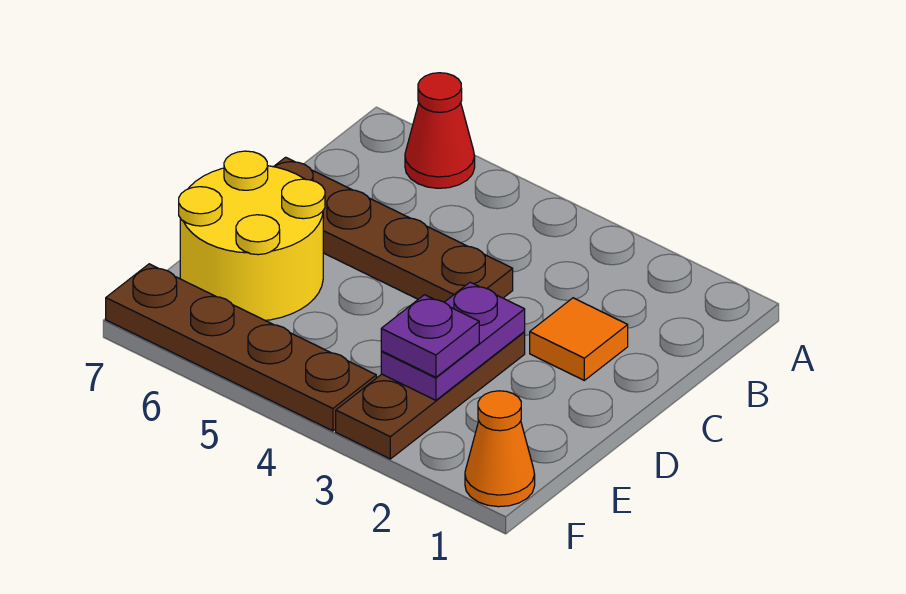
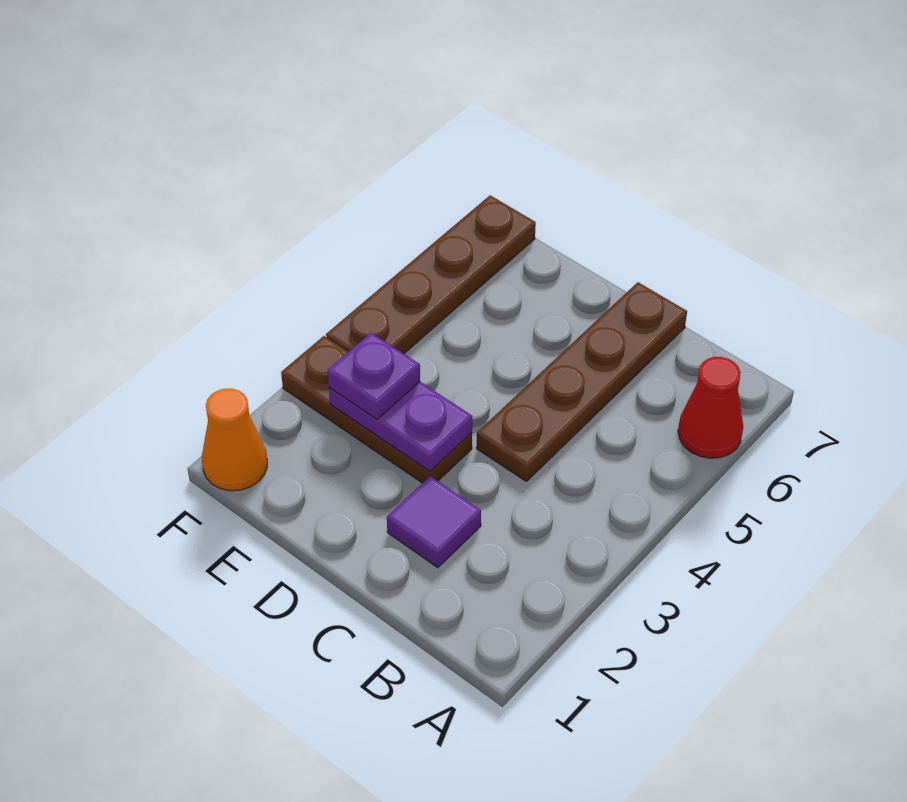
orange tile C2 level 1 -> purple tile C2 level 1
yellow round brick D6:E7 level 1 -> none

